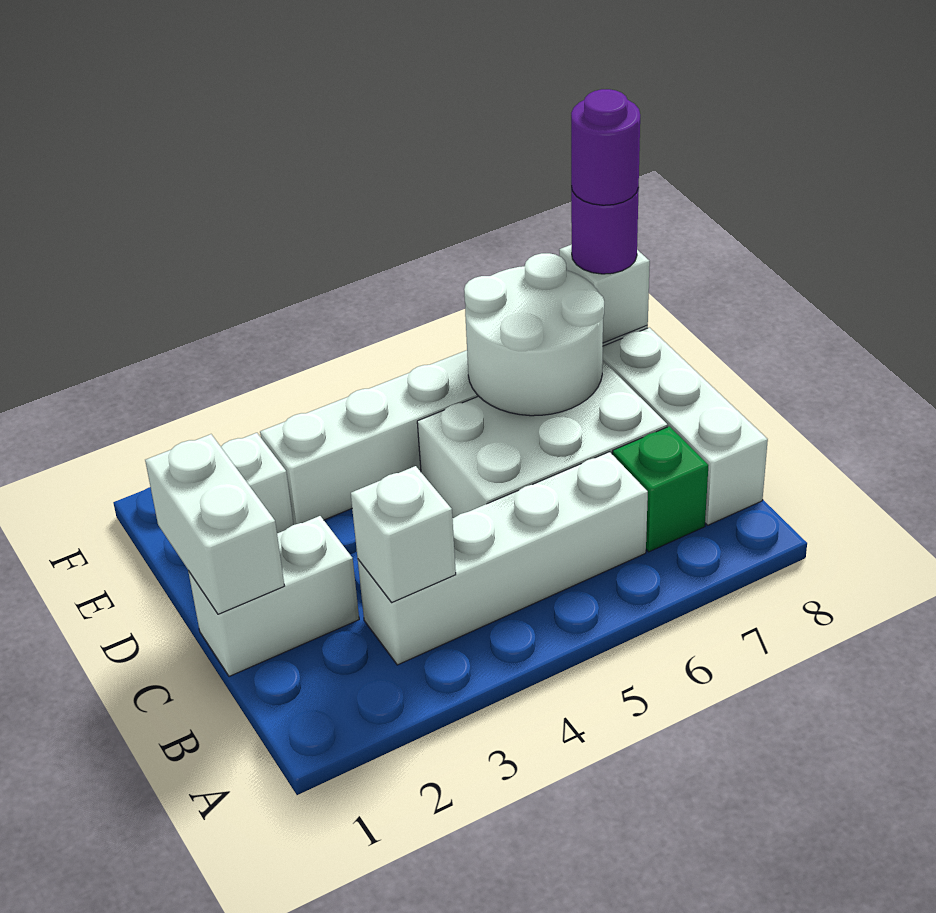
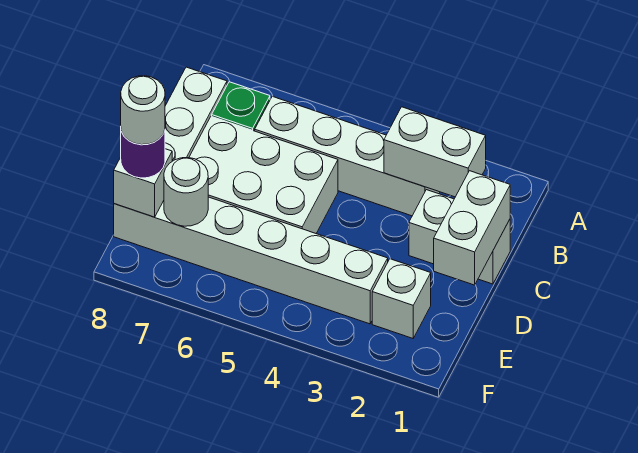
white brick B3 level 2 -> white brick B2:B3 level 2
white round brick D6:E7 level 2 -> white round brick E7 level 2
purple round brick E8 level 4 -> white round brick E8 level 4

